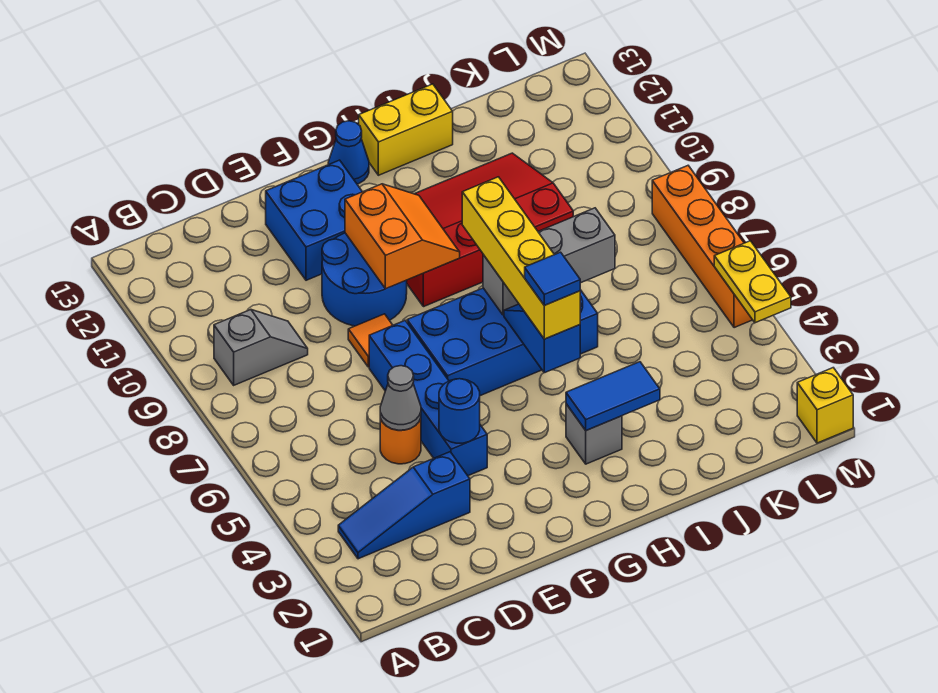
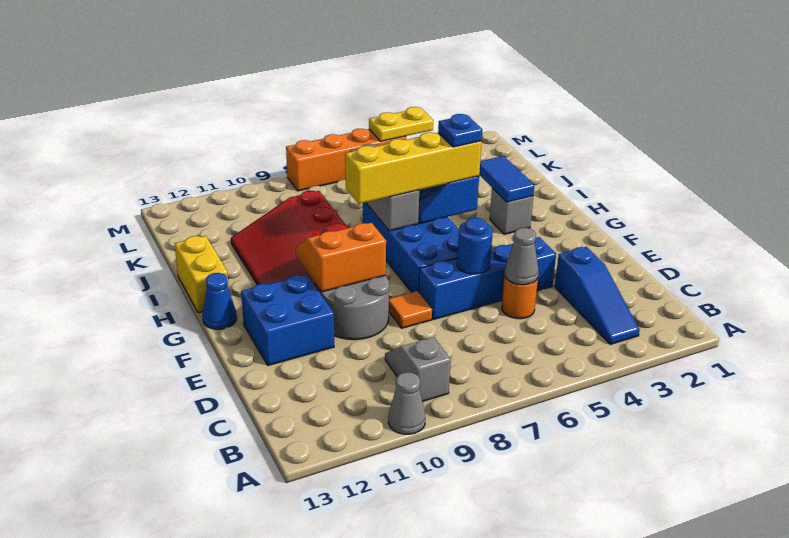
none -> grey cone A10 level 1
blue round brick E4 level 2 -> blue round brick E6 level 2
blue round brick E9:F10 level 1 -> grey round brick E9:F10 level 1
blue tile H5 level 4 -> blue plate H5 level 4
yellow brick M1 level 1 -> none

